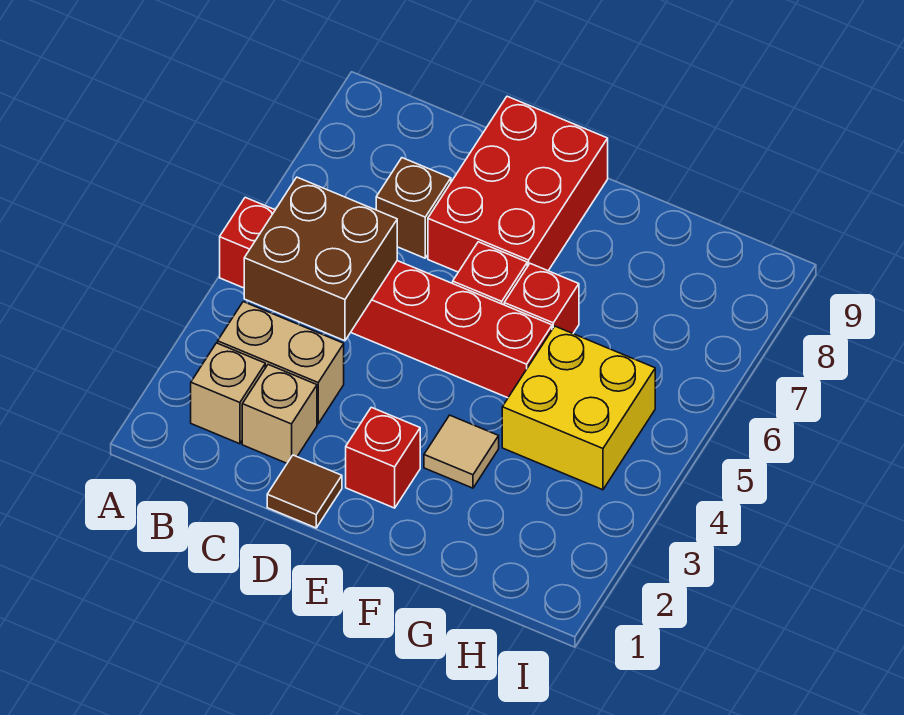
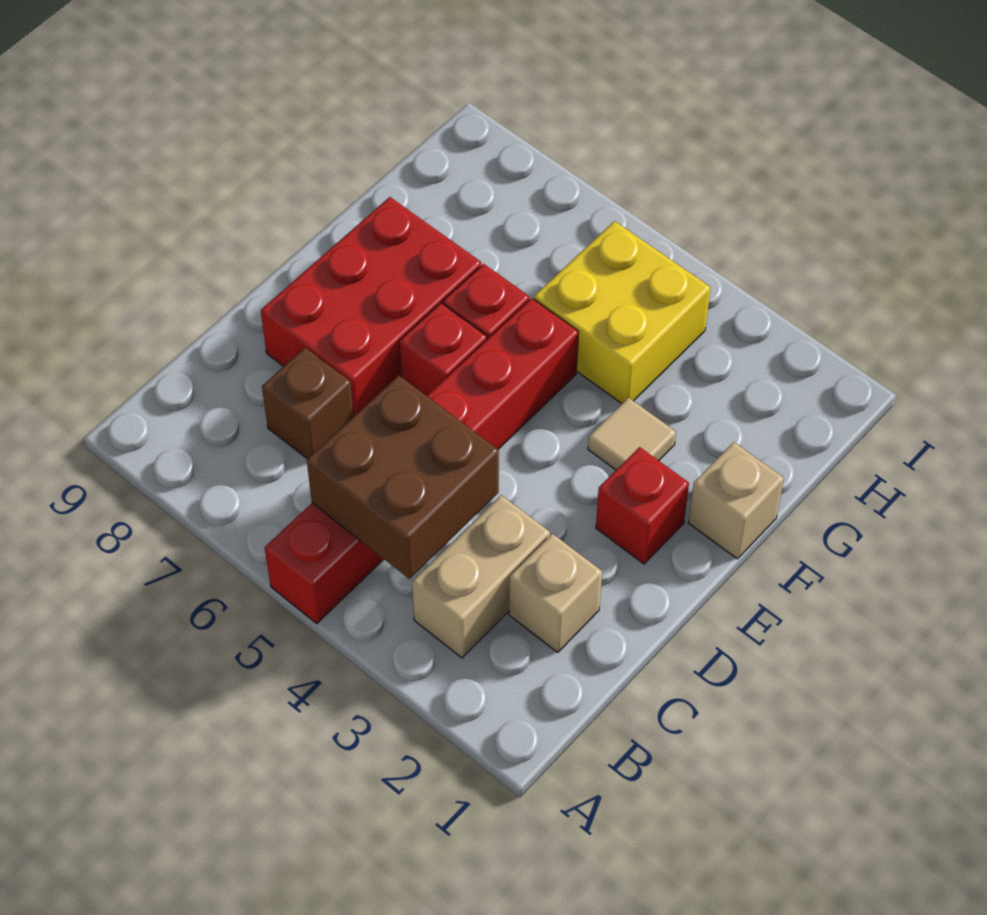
tan brick B2 level 1 -> tan brick F1 level 1
brown tile D1 level 1 -> none
red brick D7:E9 level 1 -> red brick D7:F8 level 1

